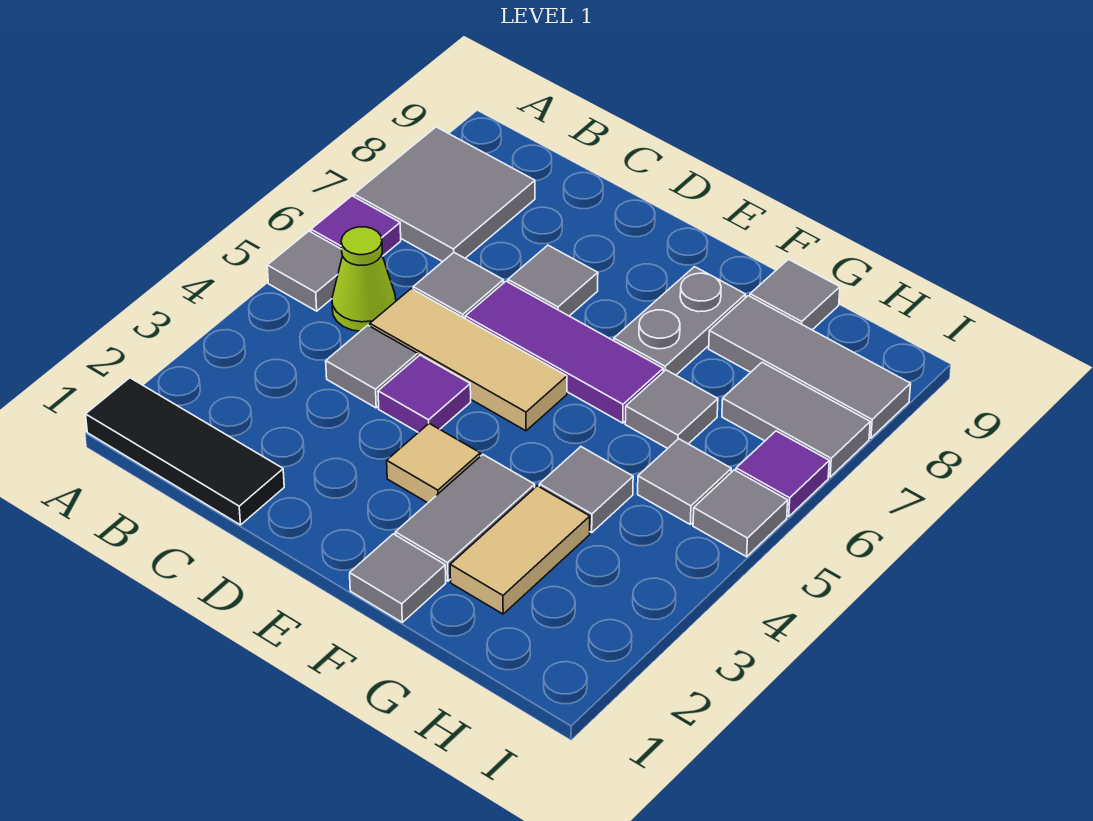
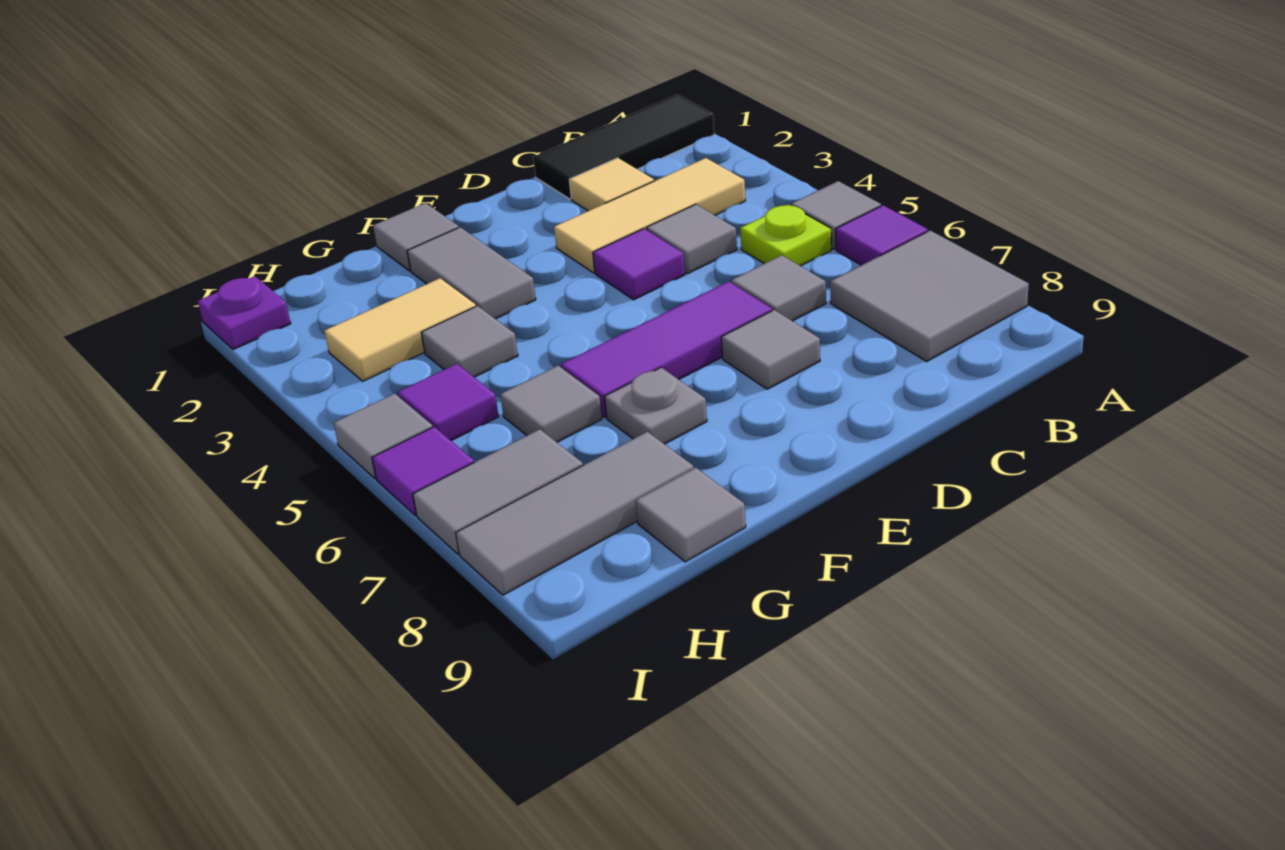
lime cone B5 level 1 -> lime plate B5 level 1
tan tile C5:E5 level 1 -> tan tile B3:D3 level 1
tan tile E3 level 1 -> tan tile C2 level 1
grey plate F7:F8 level 1 -> grey plate F7 level 1
tan tile G2:G3 level 1 -> tan tile G3:H3 level 1
grey tile H5 level 1 -> purple tile H5 level 1
none -> purple plate I1 level 1

